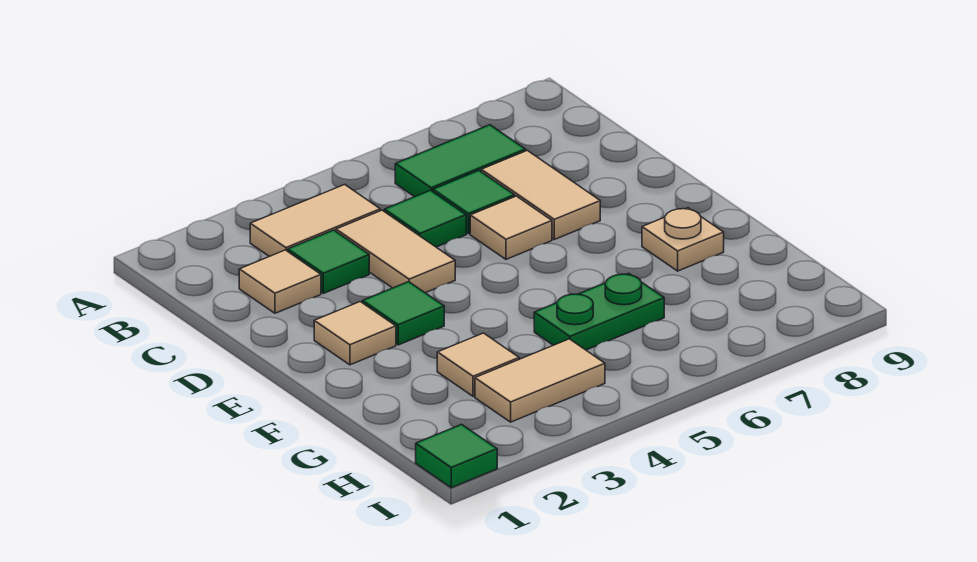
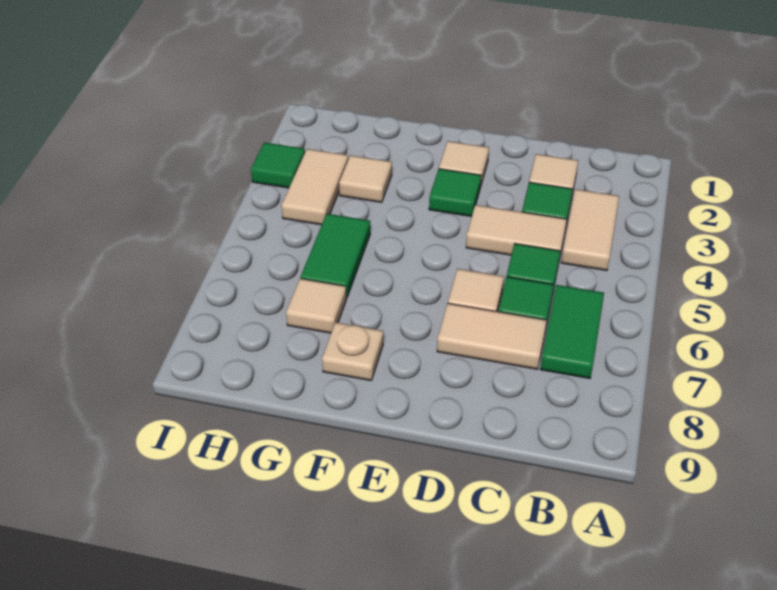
green plate G5:G6 level 1 -> green tile G5:G6 level 1
none -> tan tile G7 level 1
green tile I1 level 1 -> green tile I3 level 1

